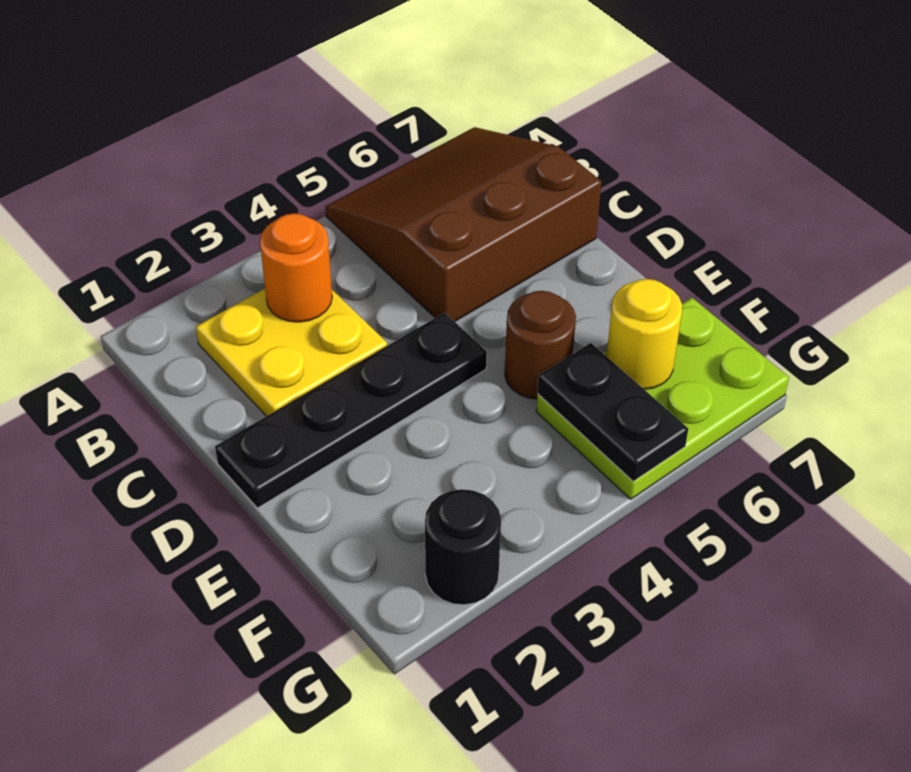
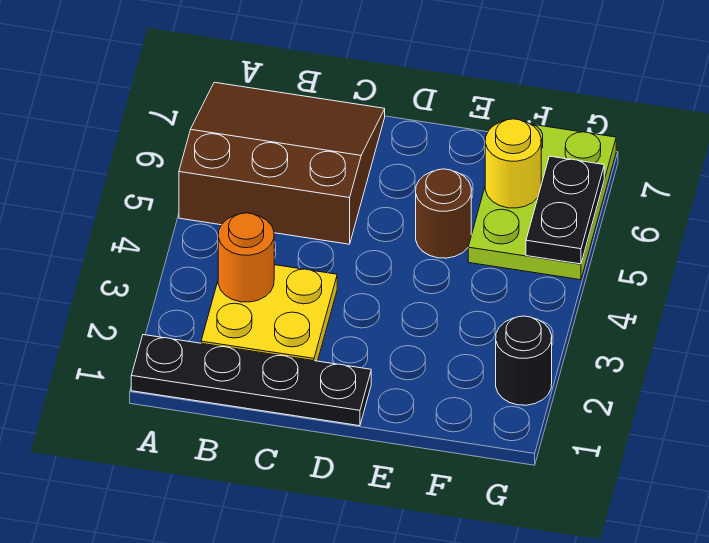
brown slope A5:C7 level 1 top C -> brown slope A5:C7 level 1 top 5
black plate D1:D4 level 1 -> black plate A1:D1 level 1
black plate F5:G5 level 2 -> black plate G5:G6 level 2

